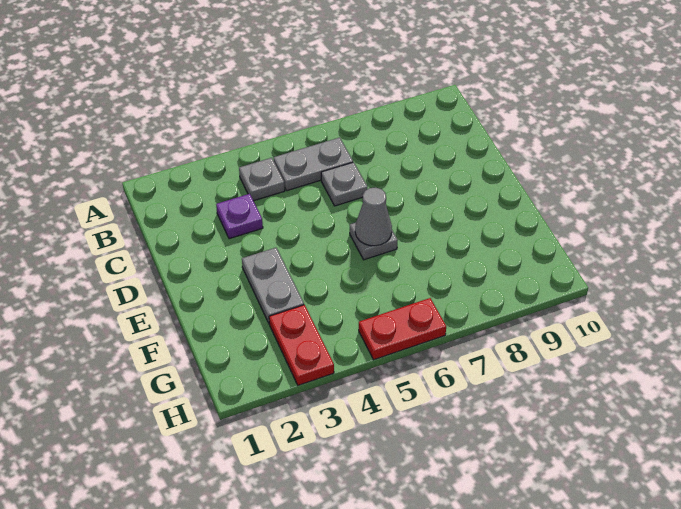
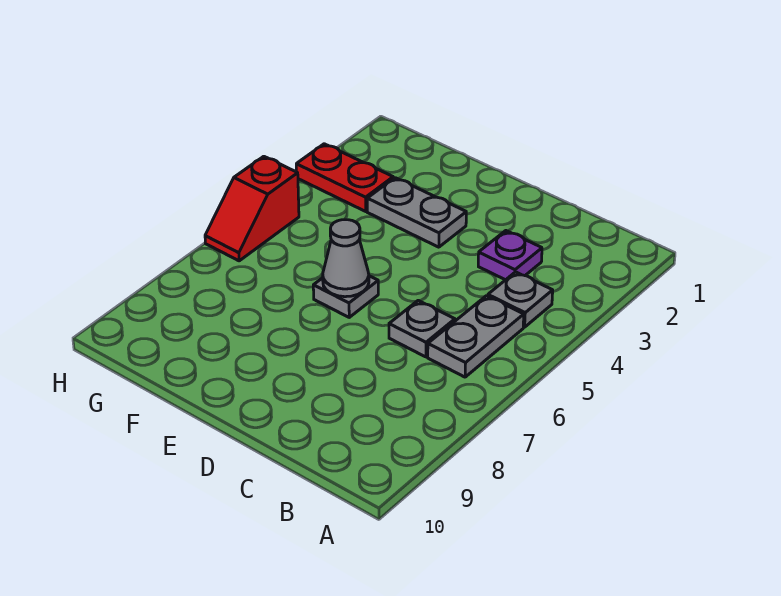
red plate H5:H6 level 1 -> red slope H5:H6 level 1 top 5

